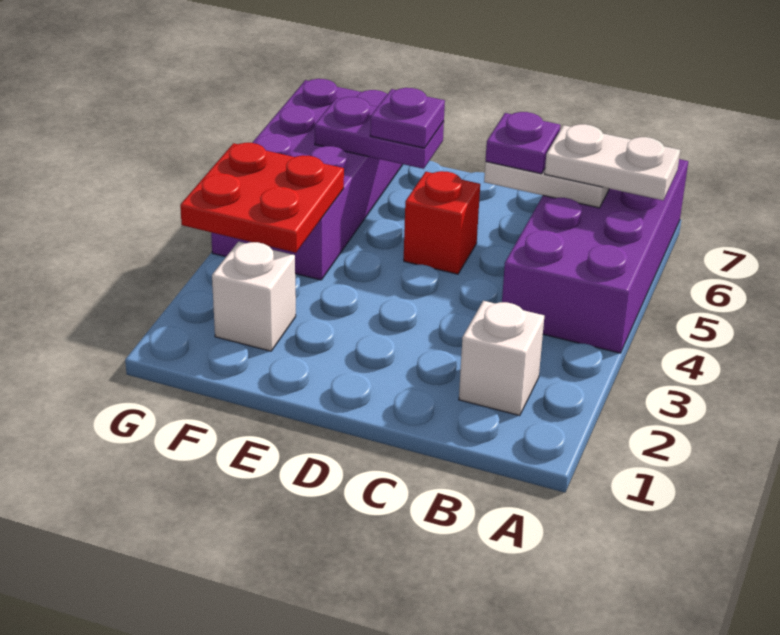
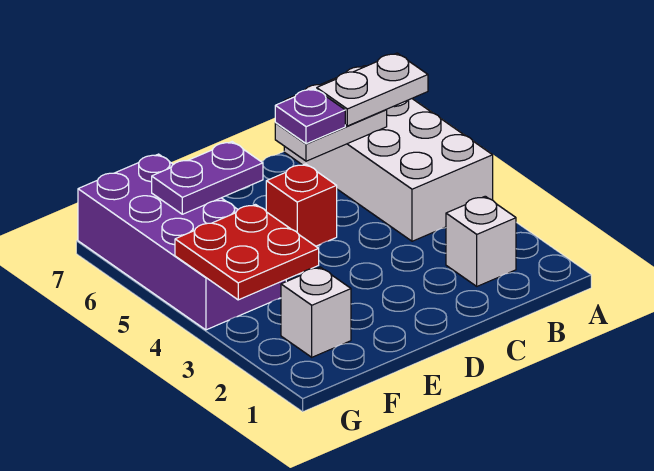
purple brick A4:B7 level 1 -> white brick A4:B7 level 1
purple plate E6 level 3 -> none

